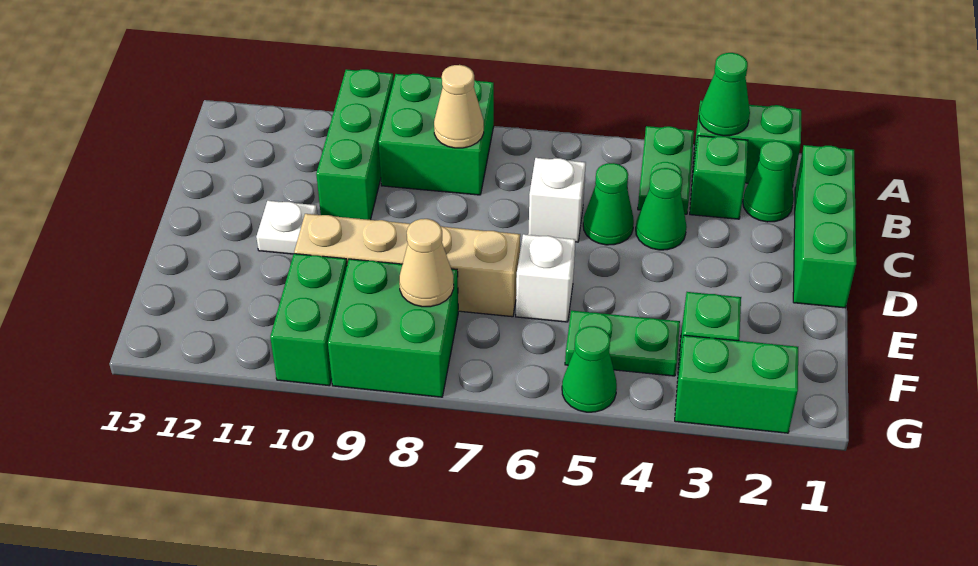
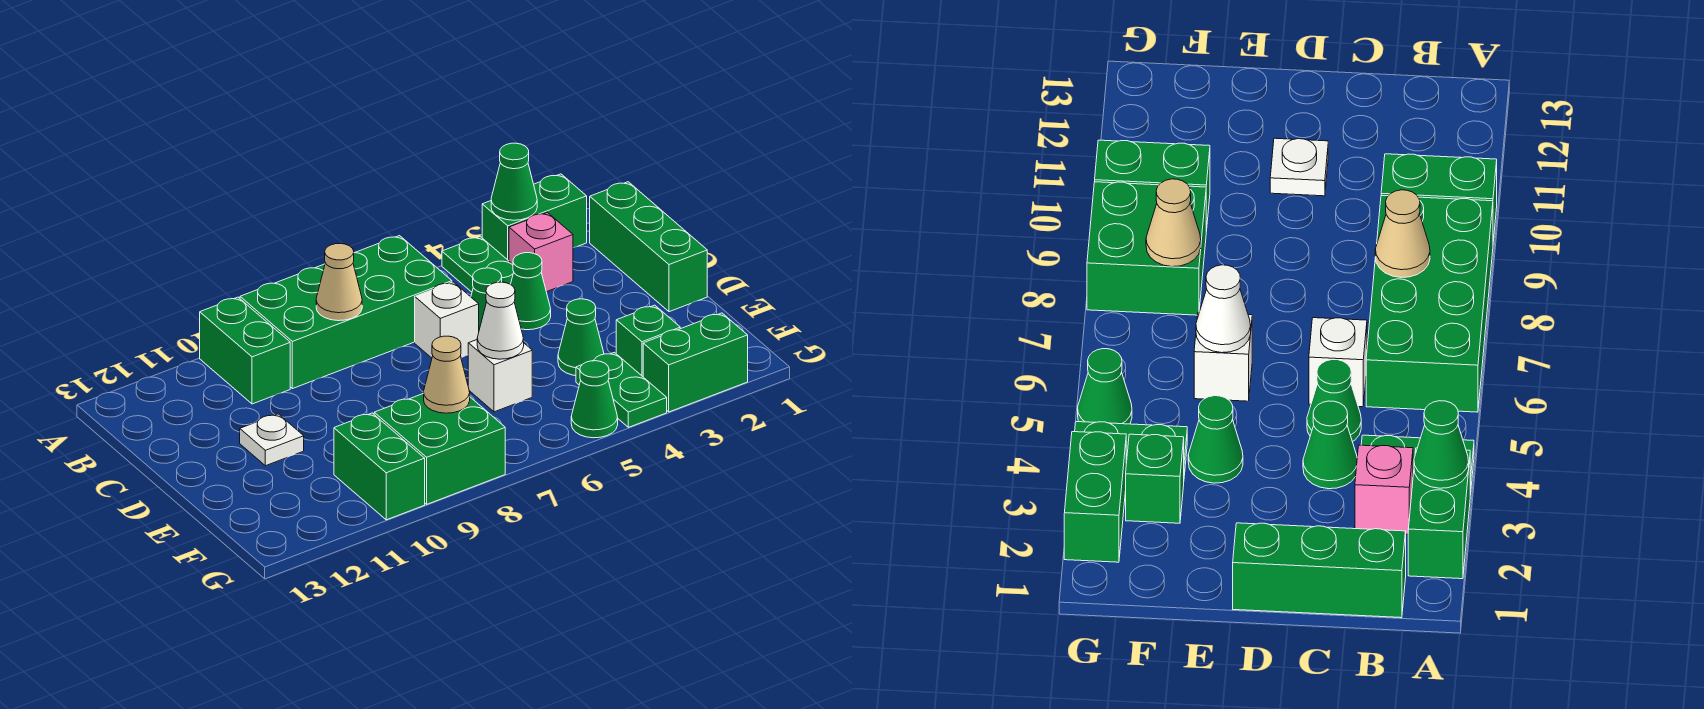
green brick A8:B9 level 1 -> green brick A6:B9 level 1
green brick A10:C10 level 1 -> green brick A10:B10 level 1
green cone B2 level 1 -> green cone E4 level 1
green brick B3 level 1 -> pink brick B3 level 1
none -> white cone E6 level 2
tan brick E7:E10 level 1 -> none
green plate F4:F5 level 1 -> green plate F4:G4 level 1

